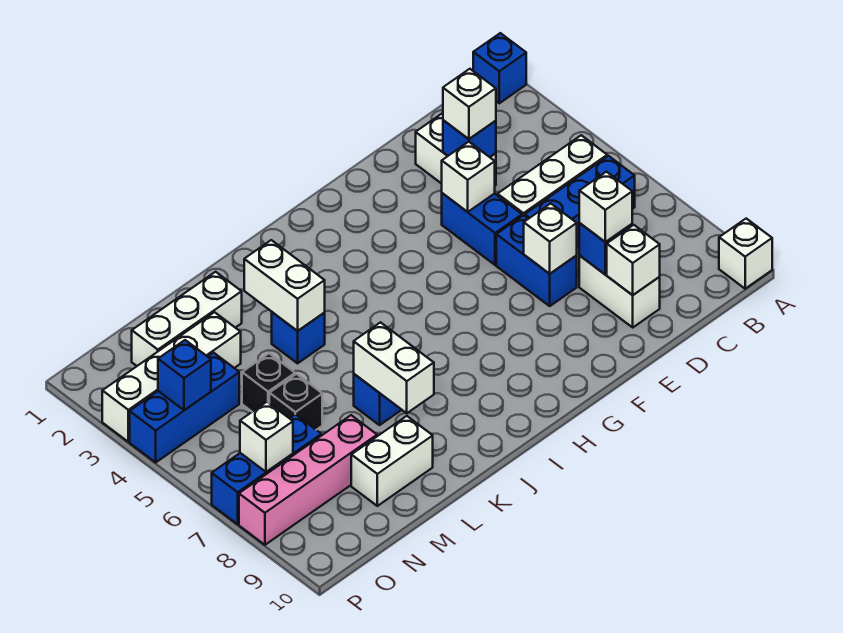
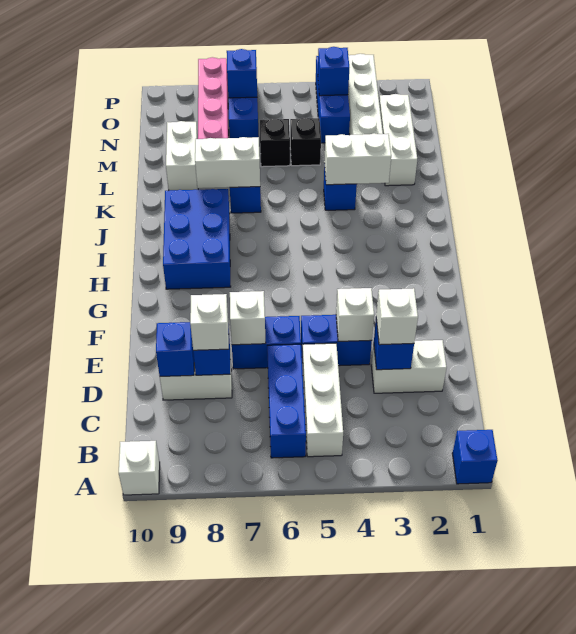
white brick D9 level 2 -> blue brick D9 level 2
none -> blue brick H8:J9 level 1
white brick O7 level 2 -> blue brick O7 level 2

